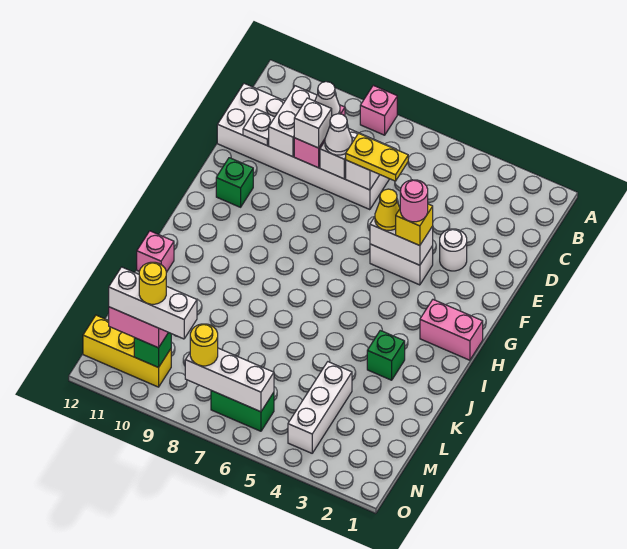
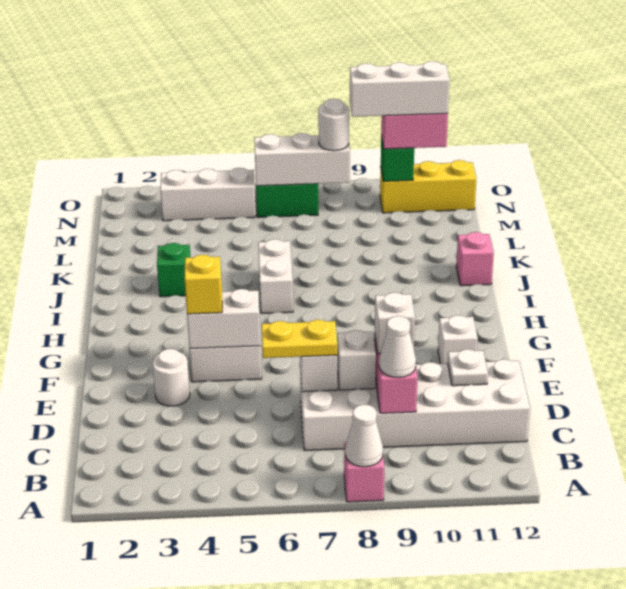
white brick C10:D10 level 2 -> white brick I6:J6 level 1
white cone D8 level 3 -> white cone A8 level 2
pink round brick F4 level 4 -> none
yellow cone F5 level 3 -> none
green brick F11 level 1 -> white brick F11 level 1
pink brick H1:H2 level 1 -> none
white brick L4:N4 level 1 -> white brick N3:N5 level 1
yellow round brick N8 level 3 -> white round brick N8 level 3
yellow round brick N10 level 5 -> none

